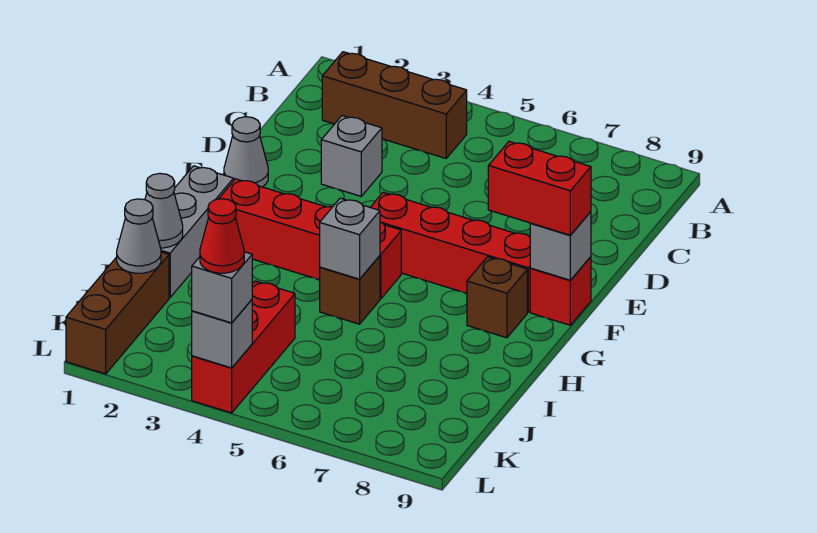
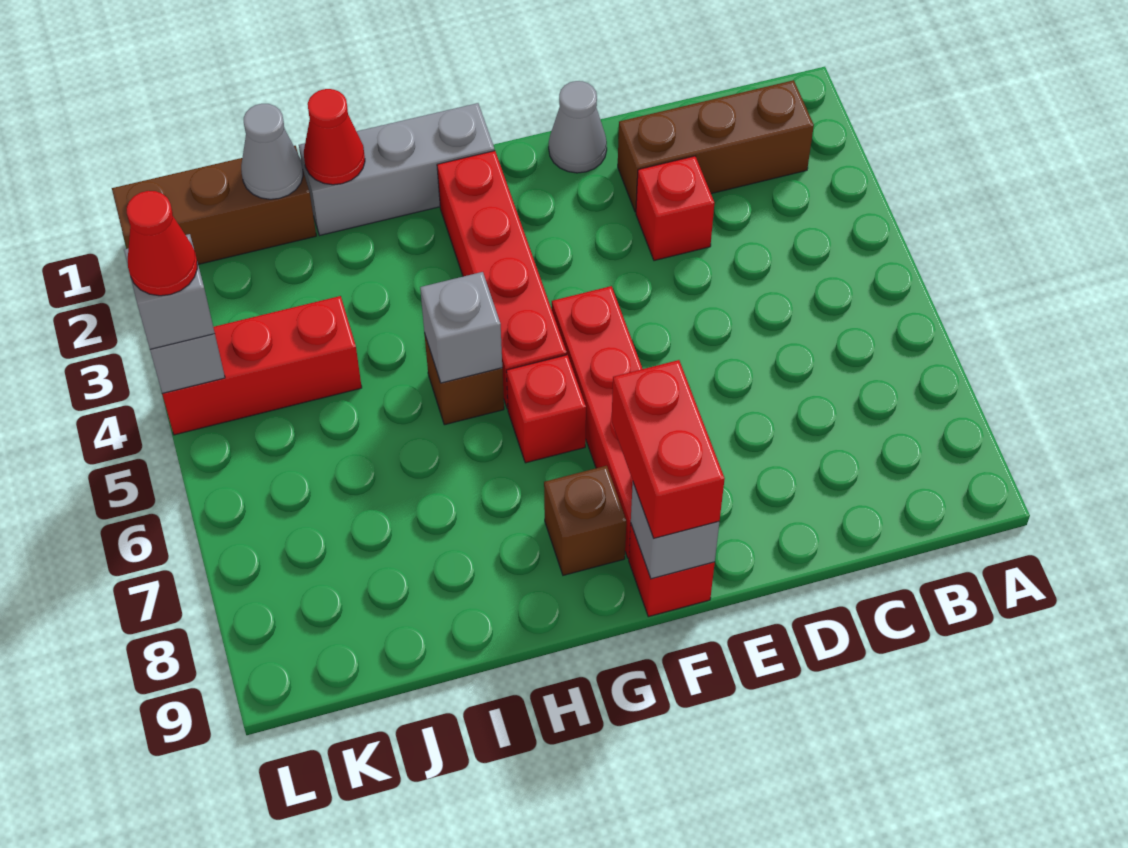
brown brick B2:B4 level 1 -> brown brick B2:D2 level 1
grey brick D3 level 1 -> red brick D3 level 1
none -> red brick G6 level 1
grey cone I1 level 2 -> red cone I1 level 2

